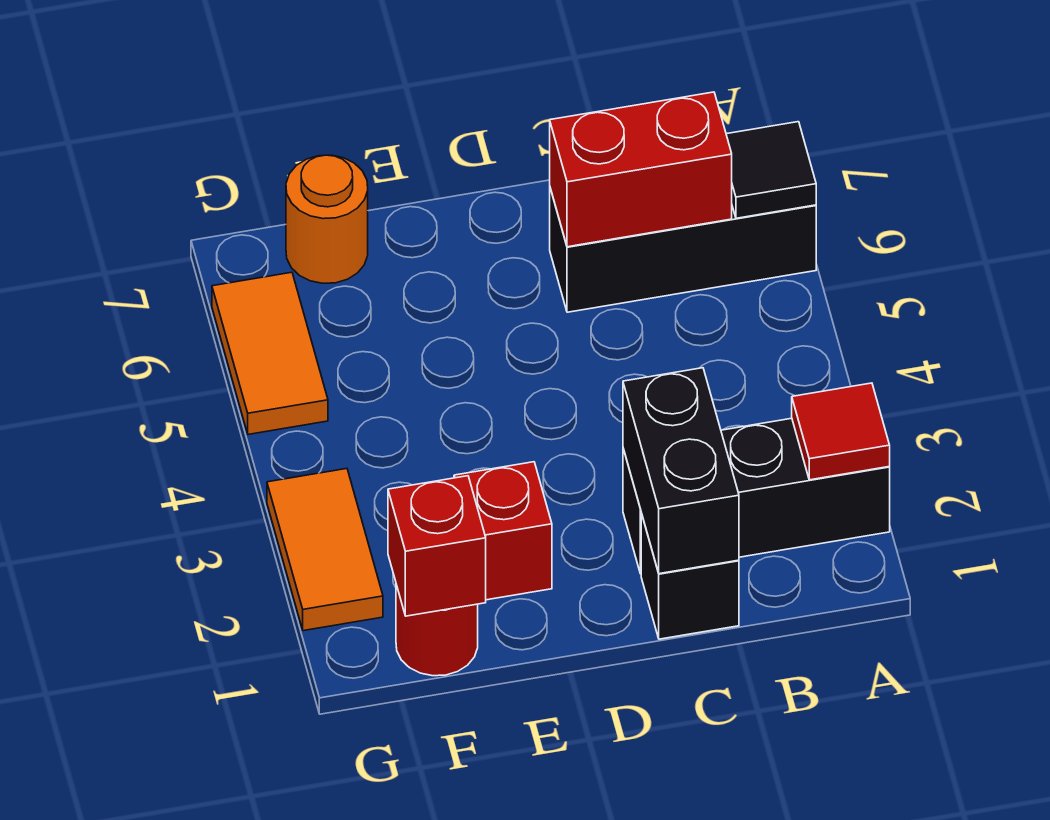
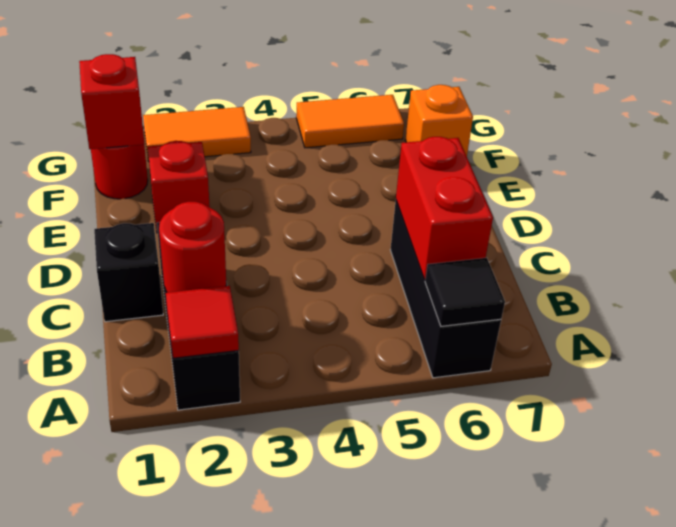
none -> red round brick B2 level 2
black brick C1:C2 level 2 -> none
orange round brick F7 level 1 -> orange brick F7 level 1

